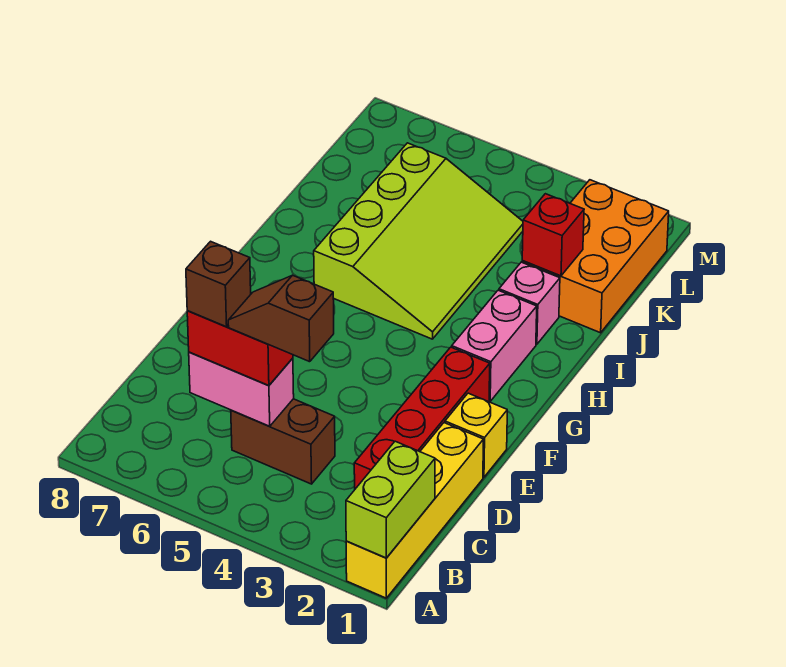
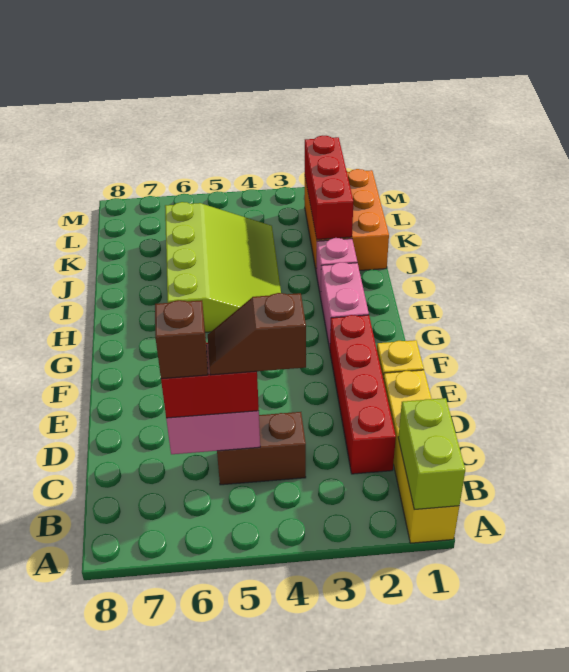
red brick J2 level 2 -> red brick J2:L2 level 2

